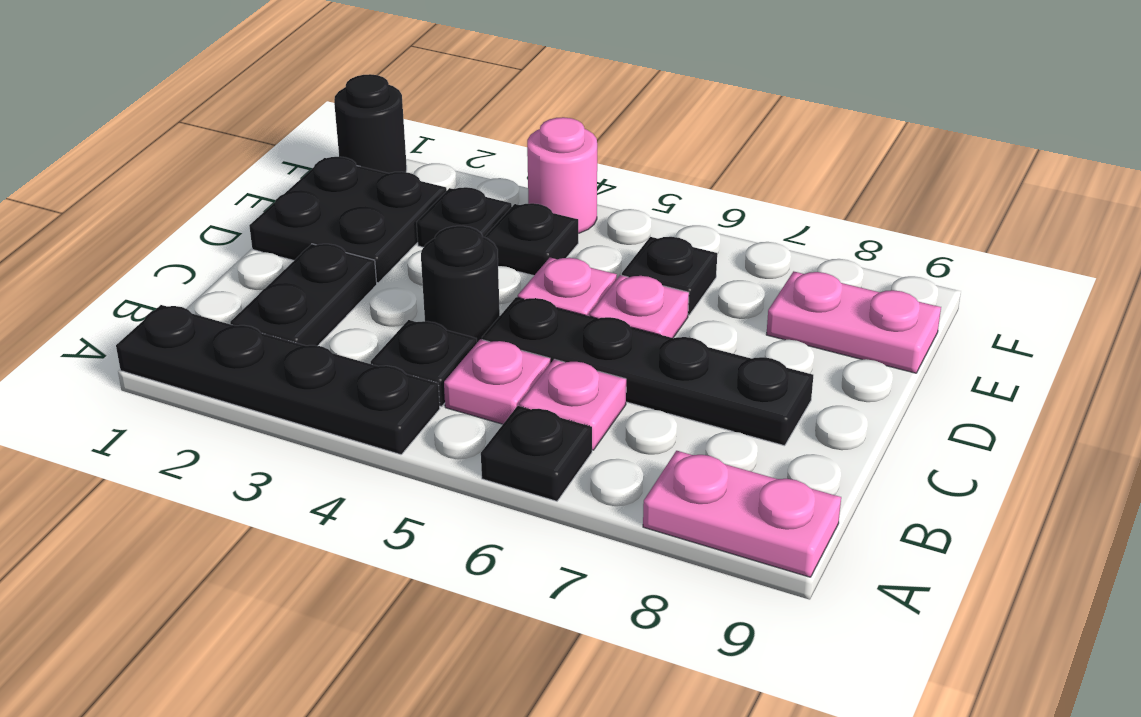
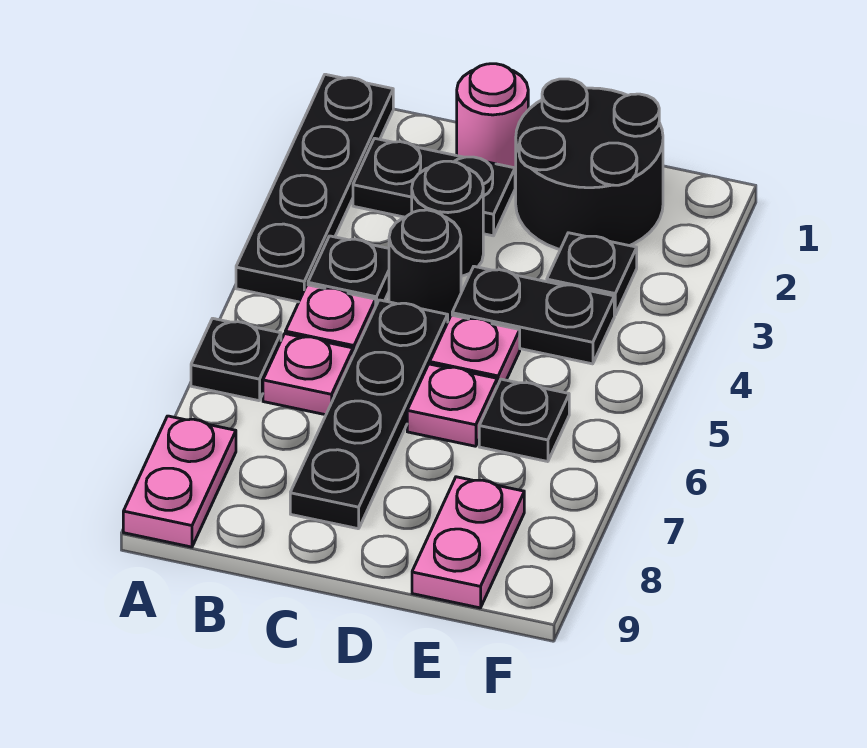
black plate D1:E2 level 1 -> black round brick D1:E2 level 1
black plate E4 level 1 -> black plate D4:E4 level 1
black round brick F1 level 1 -> black round brick C3 level 1
pink round brick F4 level 1 -> pink round brick C1 level 1

